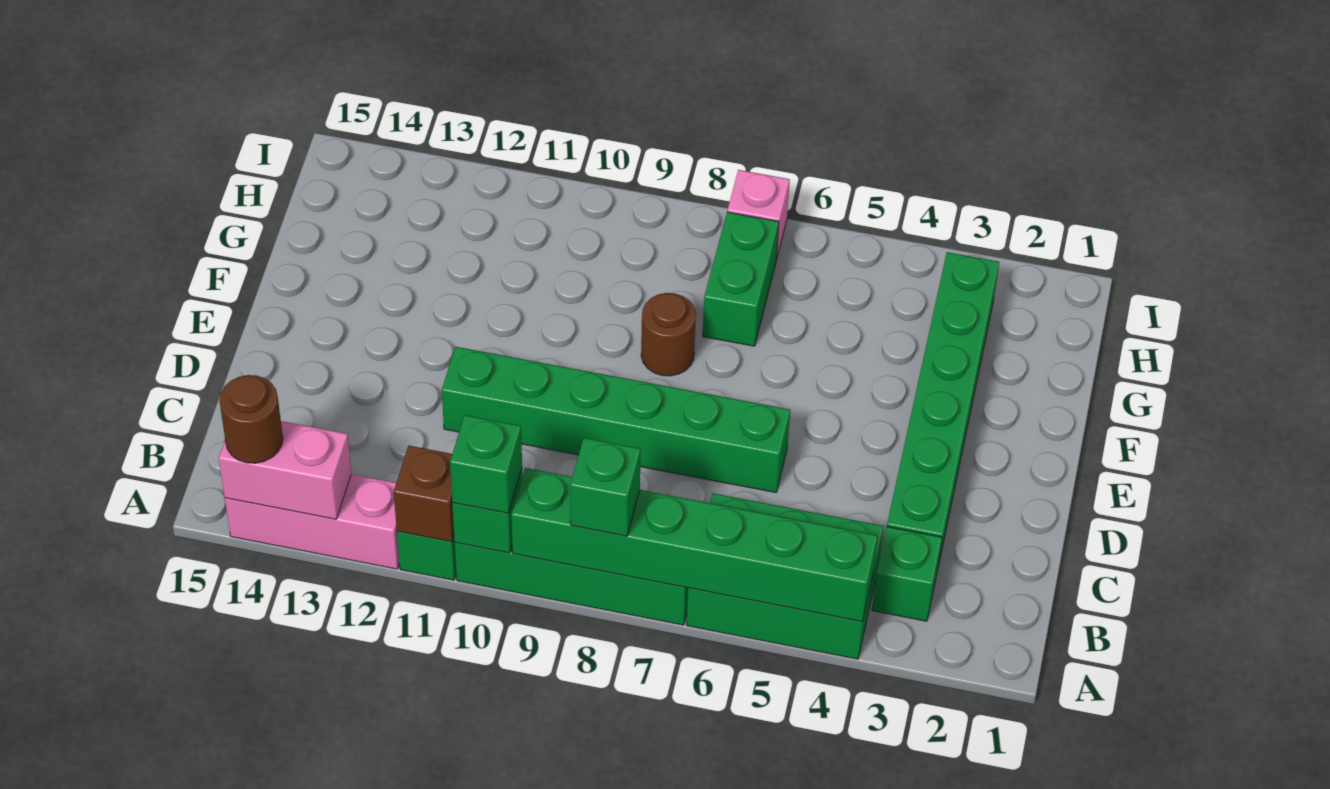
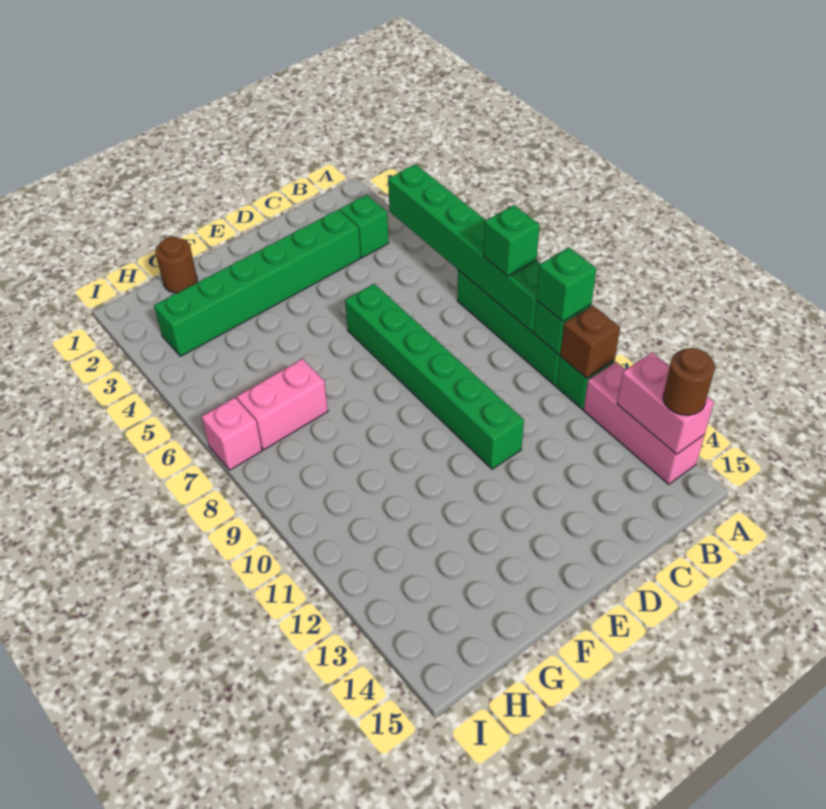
green brick A4:B6 level 1 -> none
brown round brick F8 level 1 -> brown round brick G1 level 1
green brick G7:H7 level 1 -> pink brick G7:H7 level 1

